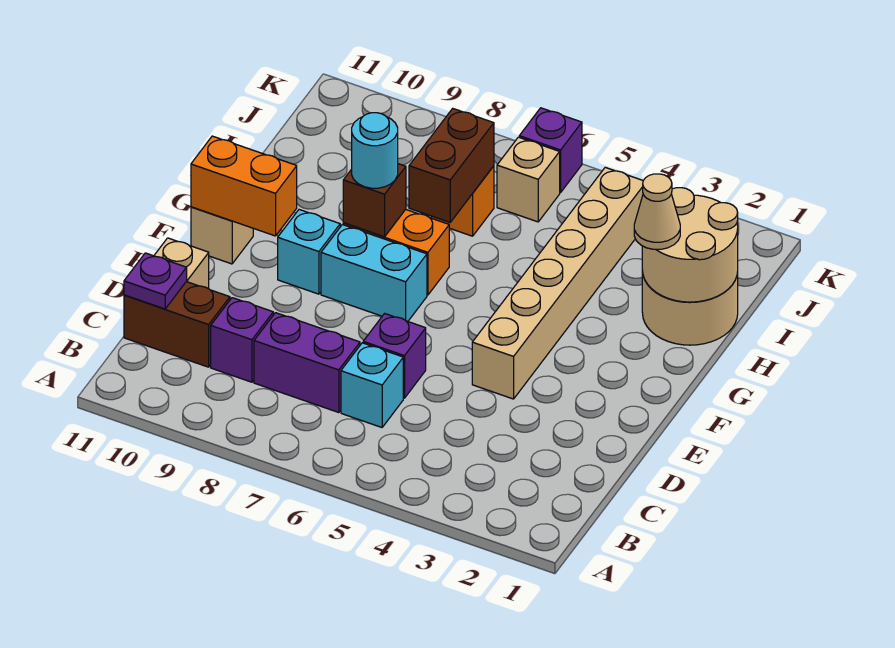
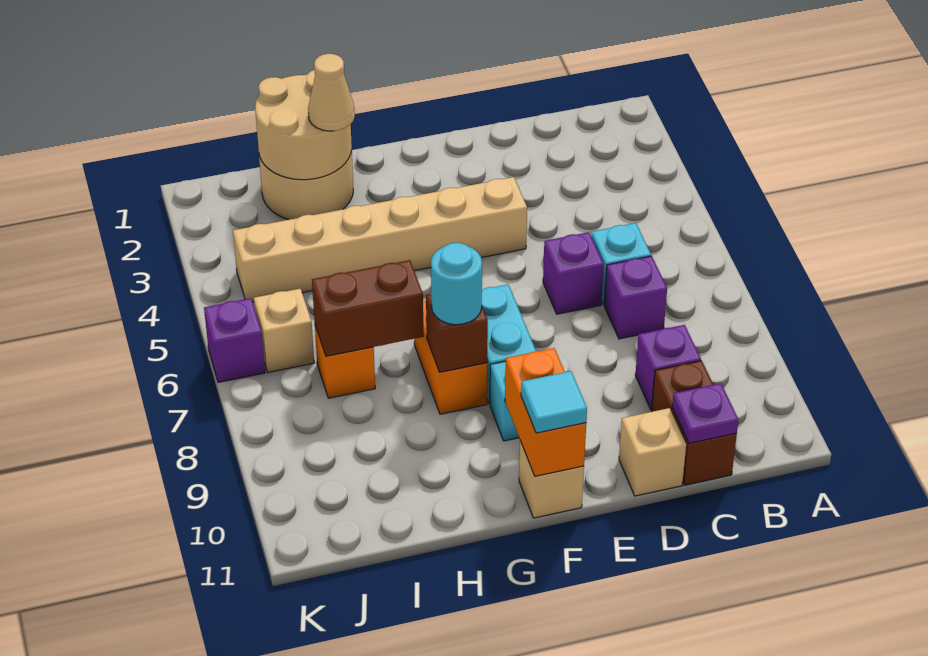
purple brick C7:C8 level 1 -> purple brick C7 level 1
none -> cyan tile F11 level 3

